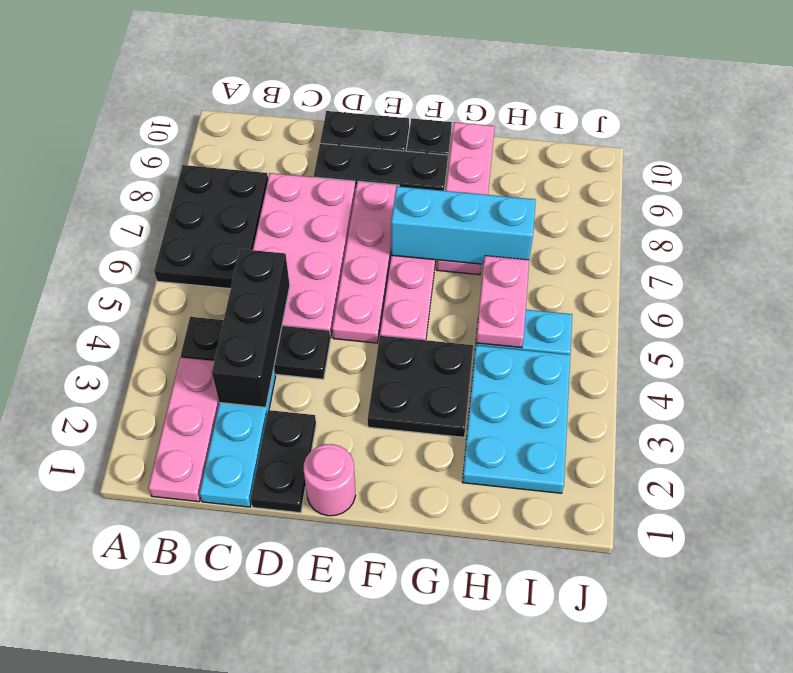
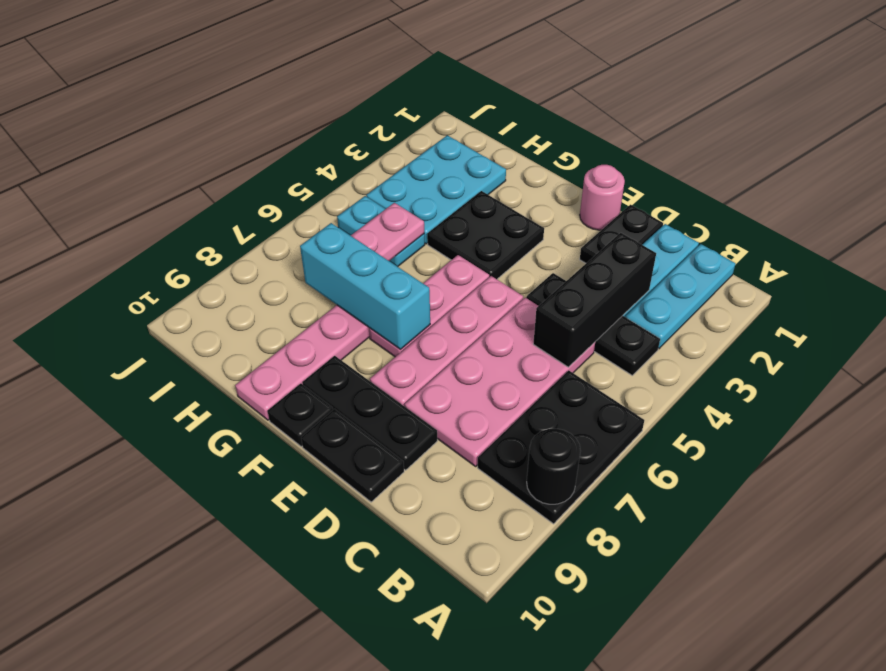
none -> black round brick A8 level 2
pink plate B1:B3 level 1 -> cyan plate B1:B3 level 1

